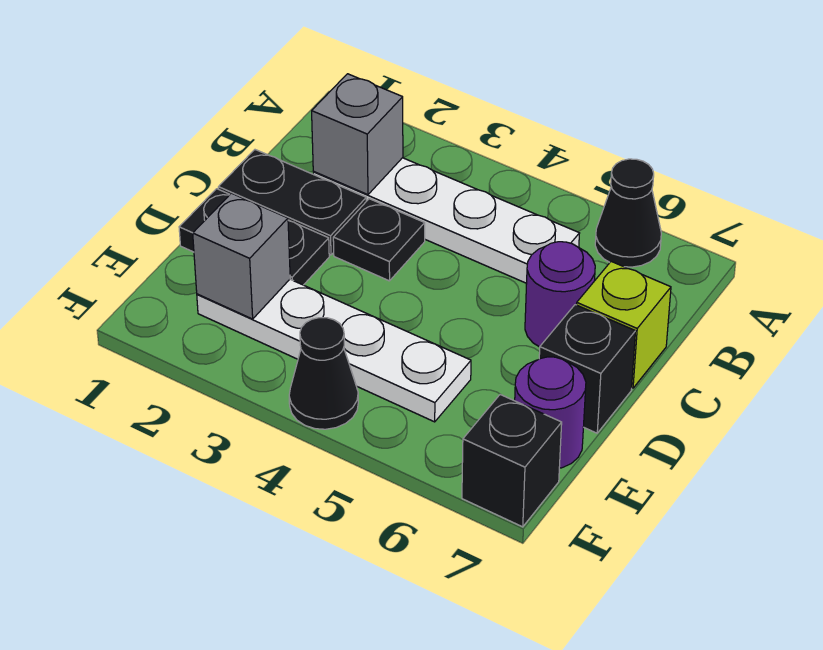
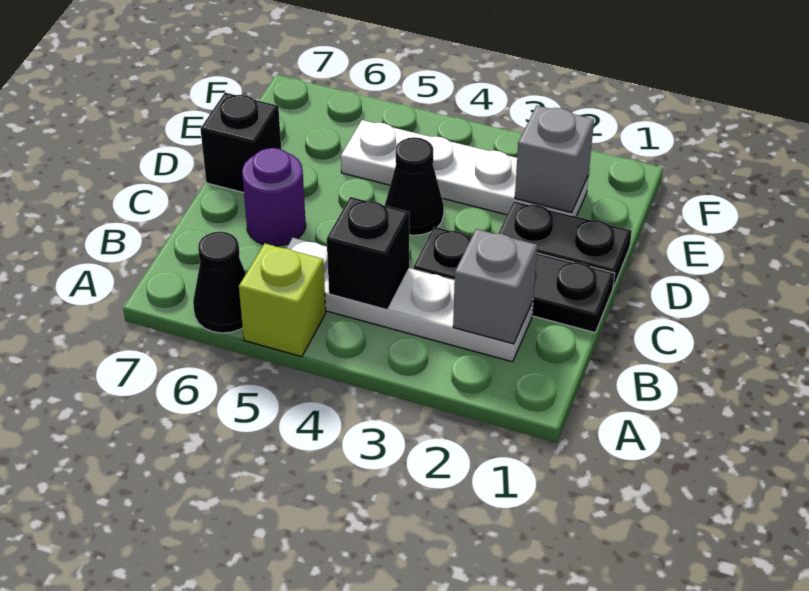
lime brick C7 level 1 -> lime brick A5 level 1
purple round brick E7 level 1 -> none
black cone F4 level 1 -> black cone D4 level 1
black brick F7 level 1 -> black brick B4 level 2

